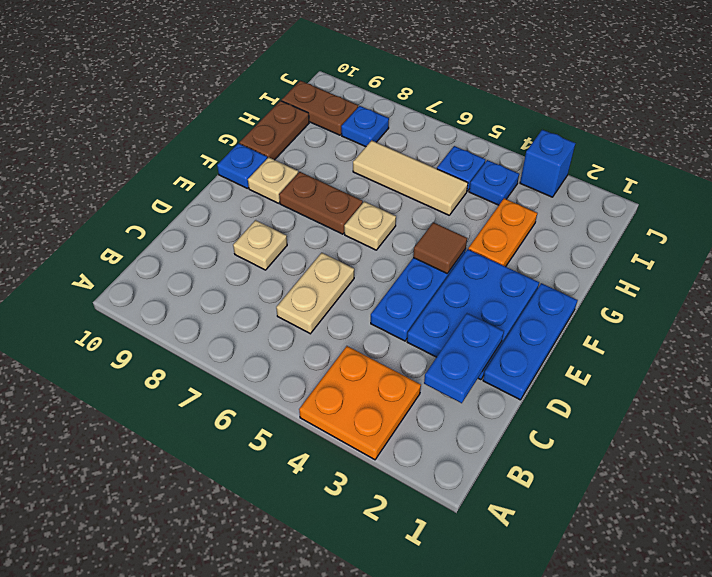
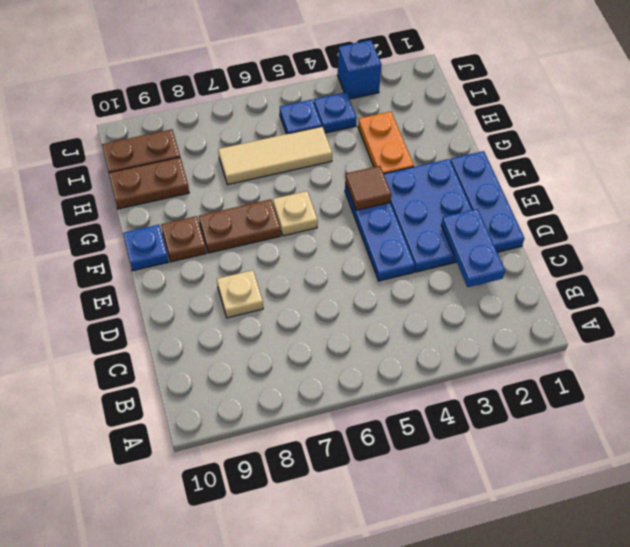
orange plate A3:B4 level 1 -> none
tan plate C6:D6 level 1 -> none
tan plate F9 level 1 -> brown plate F9 level 1
brown plate G10:H10 level 1 -> brown plate H9:H10 level 1
blue plate I8 level 1 -> none

